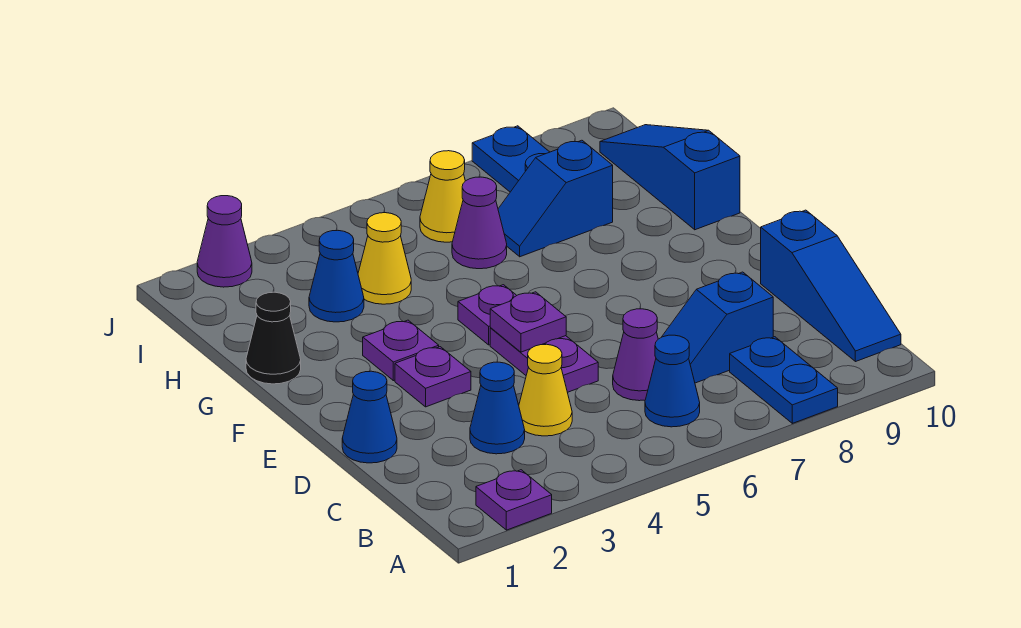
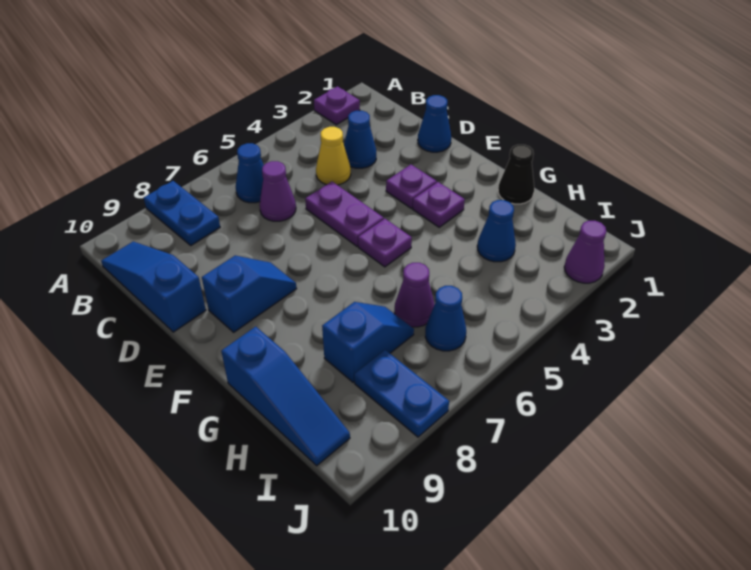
blue slope C7:C8 level 1 top 8 -> blue slope E8:E9 level 1 top 9
purple plate E5 level 2 -> none
yellow cone H4 level 1 -> none
yellow cone I6 level 1 -> blue cone I6 level 1

